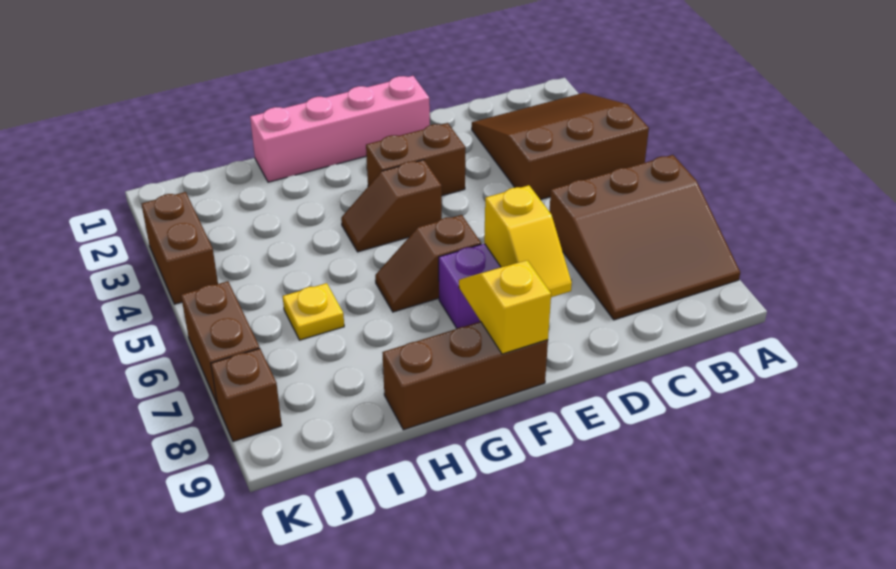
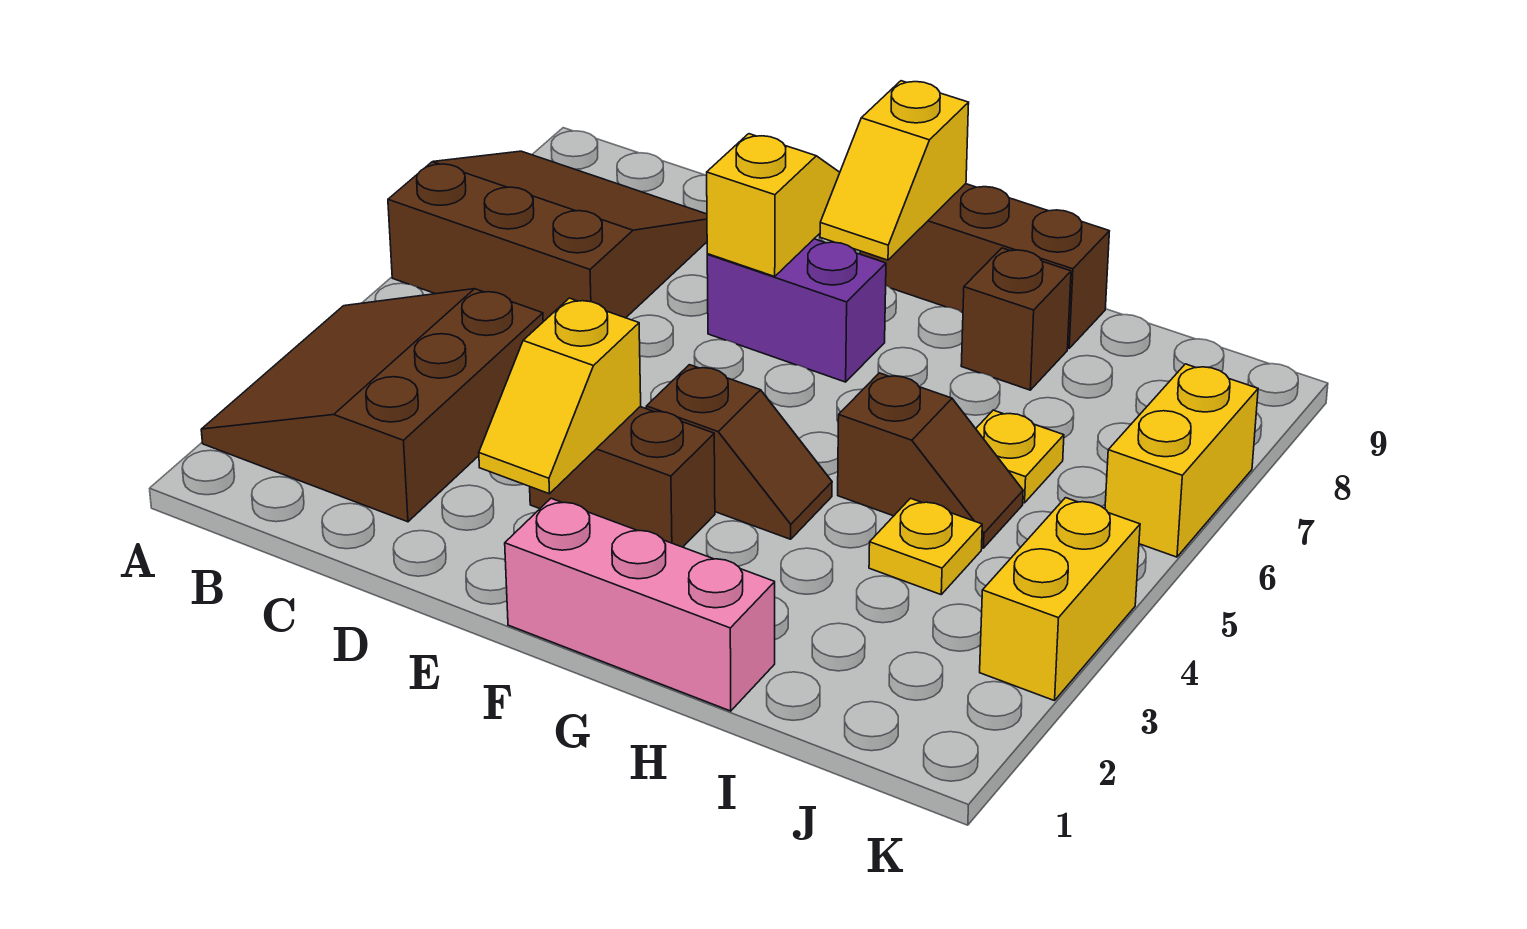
brown slope A2:C4 level 1 top 4 -> brown slope A2:C4 level 1 top C
pink brick E1:H1 level 1 -> pink brick F1:H1 level 1
none -> yellow slope E2:E3 level 2 top 3
brown slope F6:G6 level 1 top F -> brown slope H5:I5 level 1 top H
none -> yellow plate I4 level 1
brown brick K3:K4 level 1 -> yellow brick K3:K4 level 1
brown brick K6:K7 level 1 -> yellow brick K6:K7 level 1
brown brick K8 level 1 -> brown brick H8 level 1

